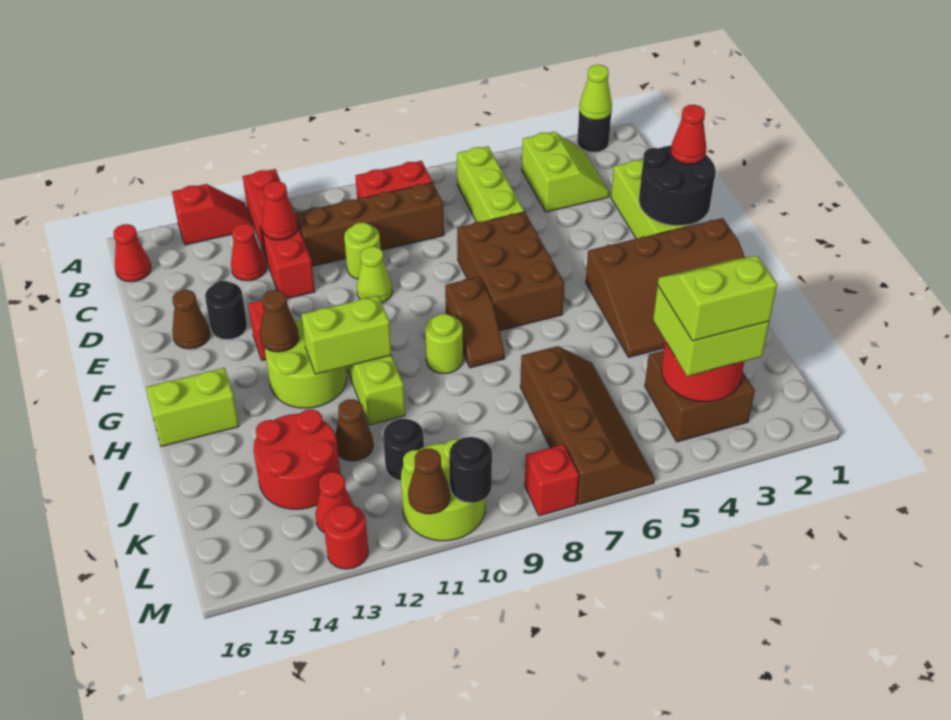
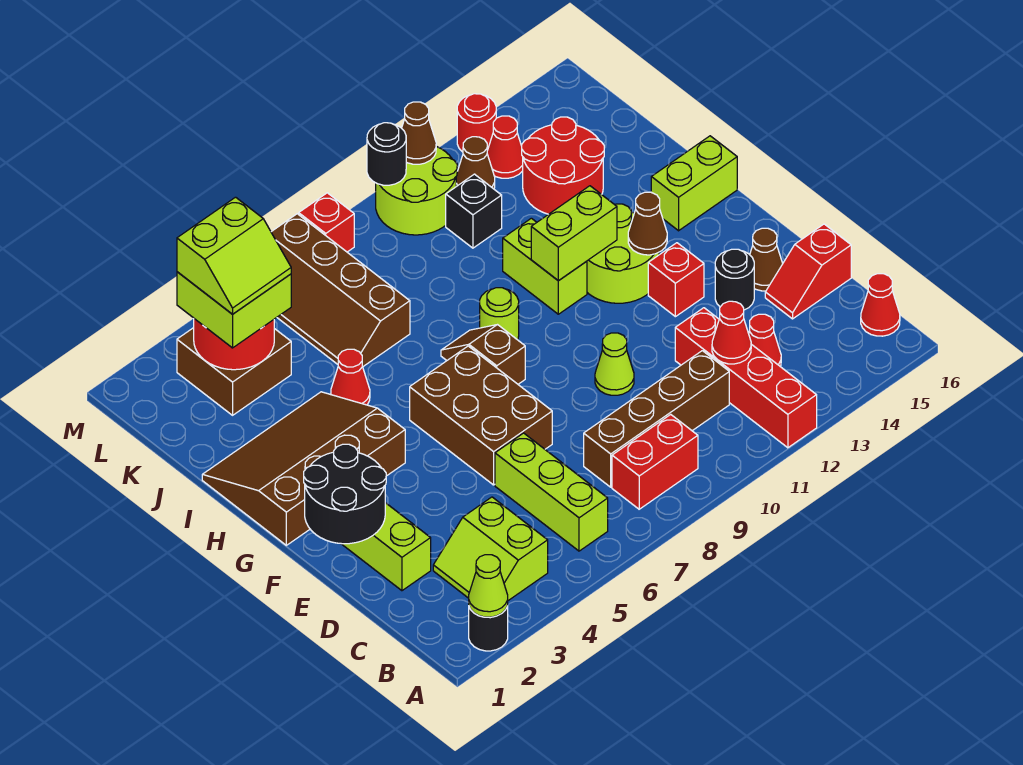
red slope A13:A14 level 1 top 14 -> red slope D15:D16 level 1 top 16
lime round brick D10 level 1 -> none
red cone E1 level 3 -> red cone I5 level 1
brown cone J12 level 1 -> brown cone L12 level 1
black round brick K11 level 1 -> black brick K11 level 1

